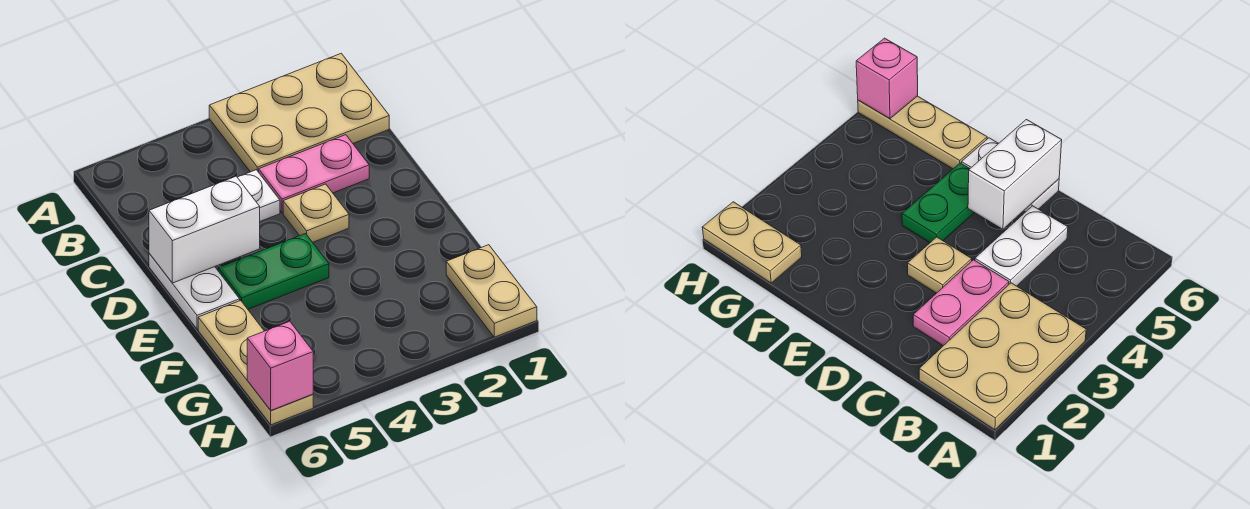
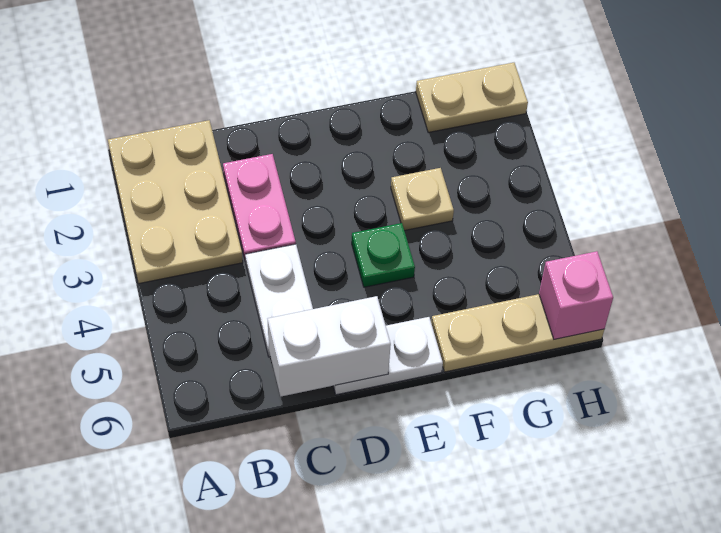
tan plate D3 level 1 -> tan plate F3 level 1
white brick D5:D6 level 2 -> white brick C6:D6 level 2
green plate E4:E5 level 1 -> green plate E4 level 1

